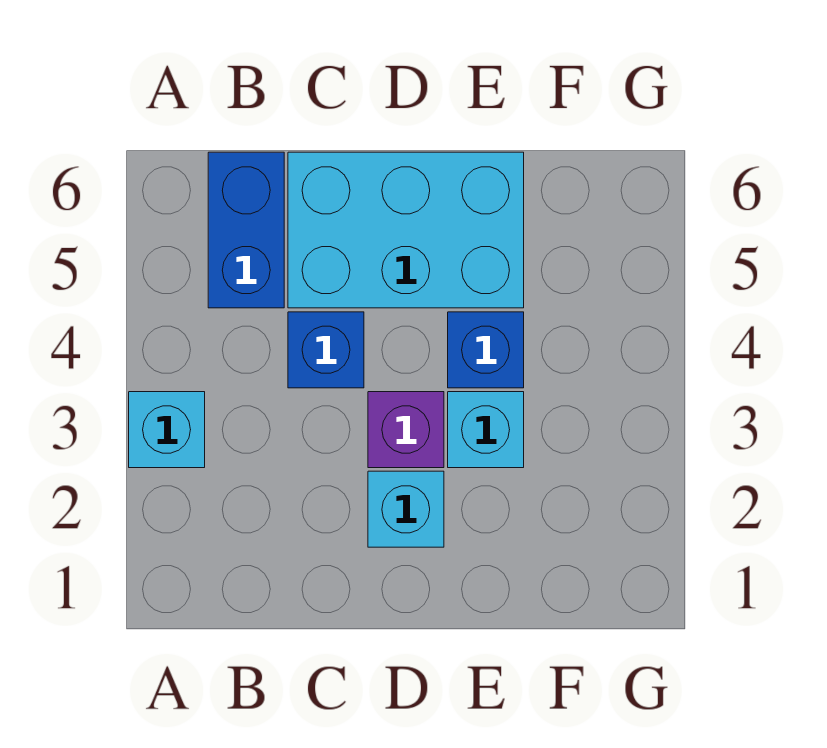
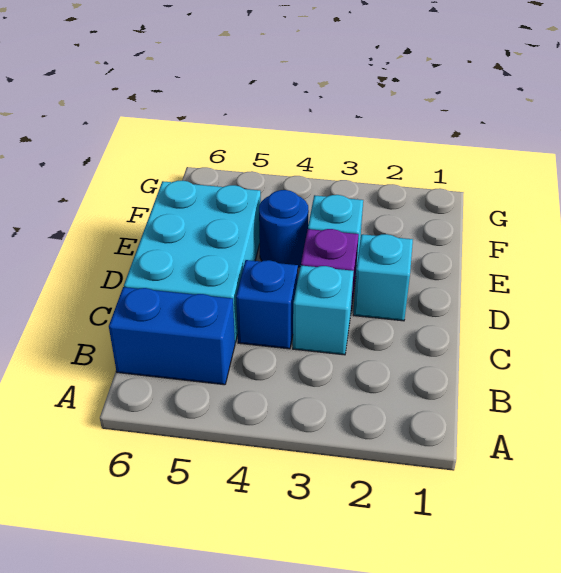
cyan brick A3 level 1 -> cyan brick C3 level 1
blue brick E4 level 1 -> blue round brick E4 level 1

